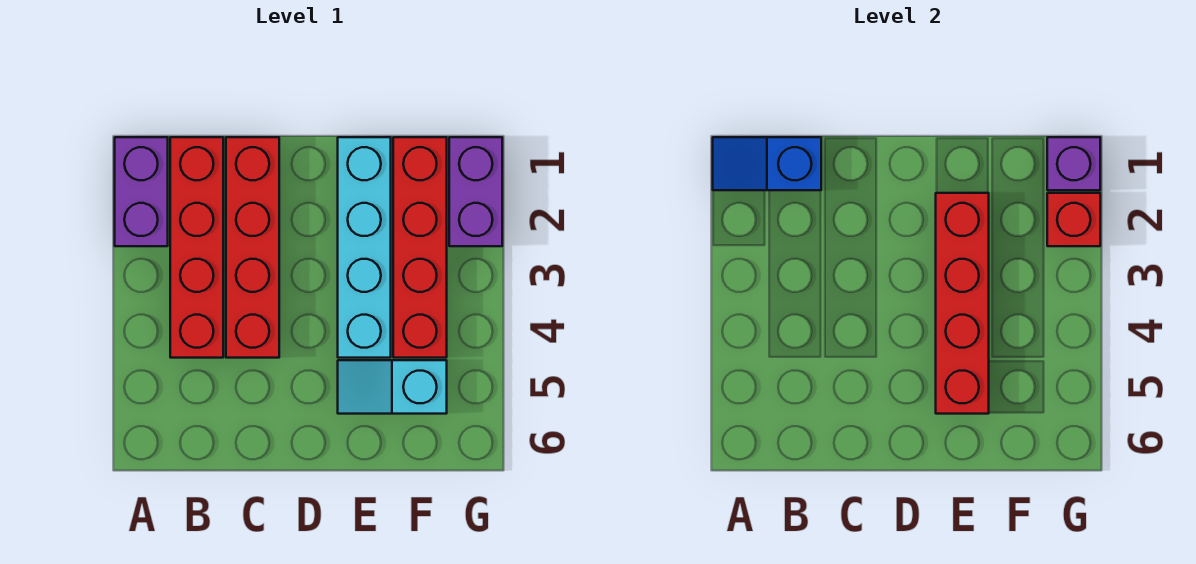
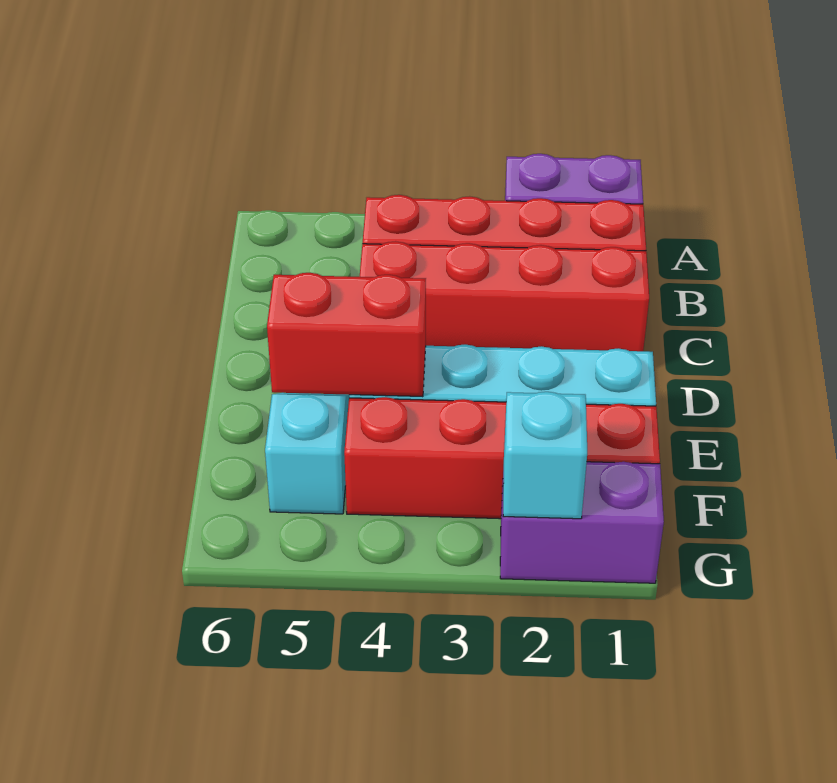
blue slope A1:B1 level 2 top B -> none
red brick E2:E5 level 2 -> red brick E4:E5 level 2
purple brick G1 level 2 -> none
red brick G2 level 2 -> cyan brick G2 level 2

